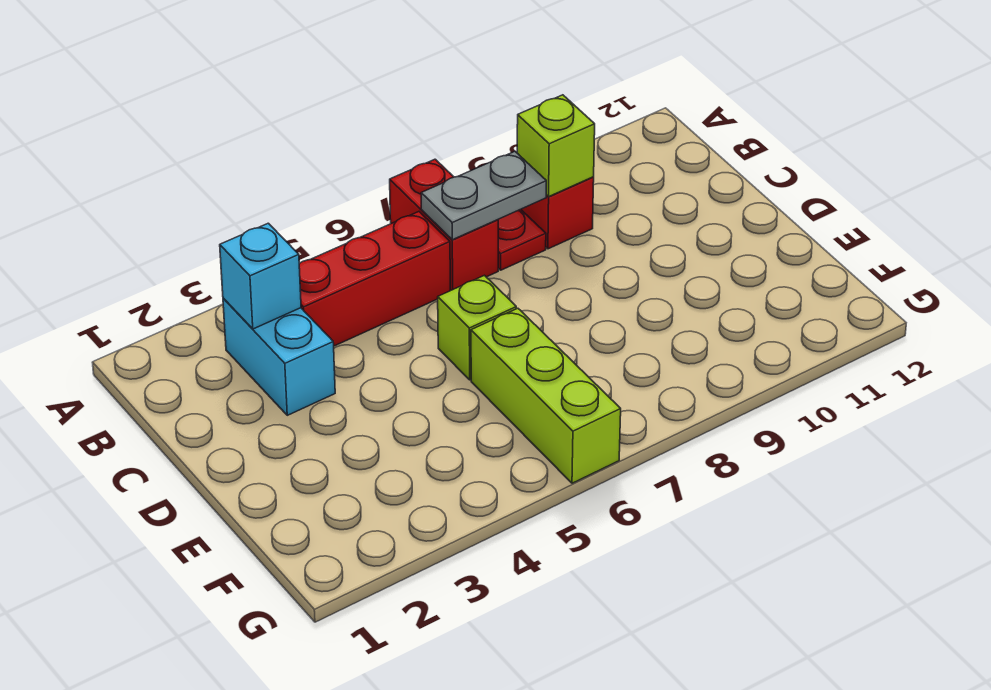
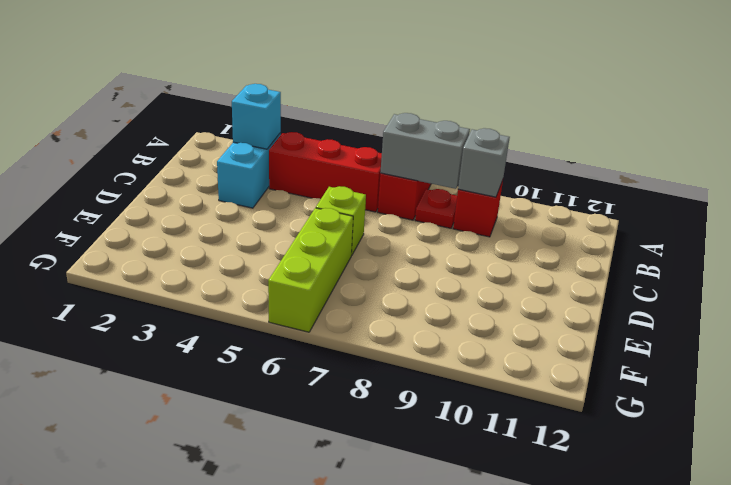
grey plate B7:B8 level 2 -> grey brick B7:B8 level 2
lime brick B9 level 2 -> grey brick B9 level 2

